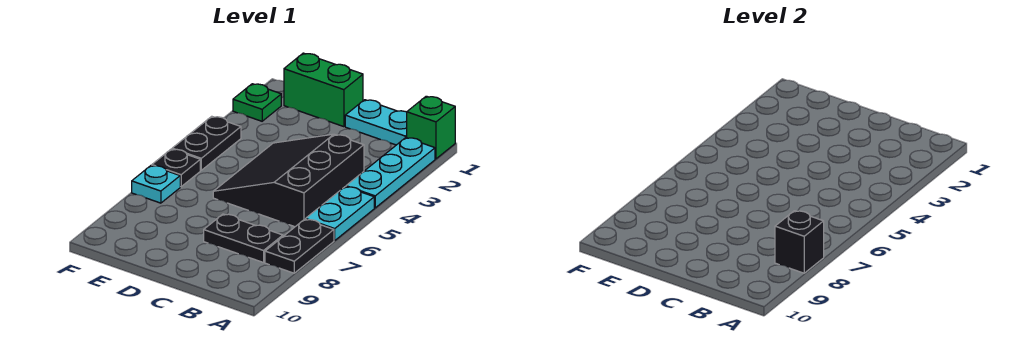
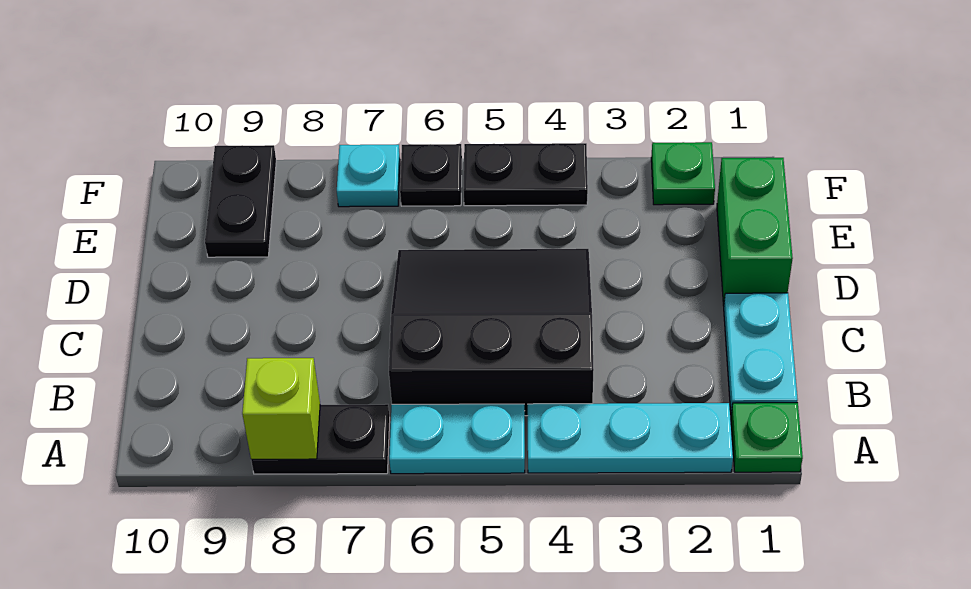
green brick A1 level 1 -> green plate A1 level 1
black brick A8 level 2 -> lime brick A8 level 2
black plate B8:C8 level 1 -> black plate E9:F9 level 1

